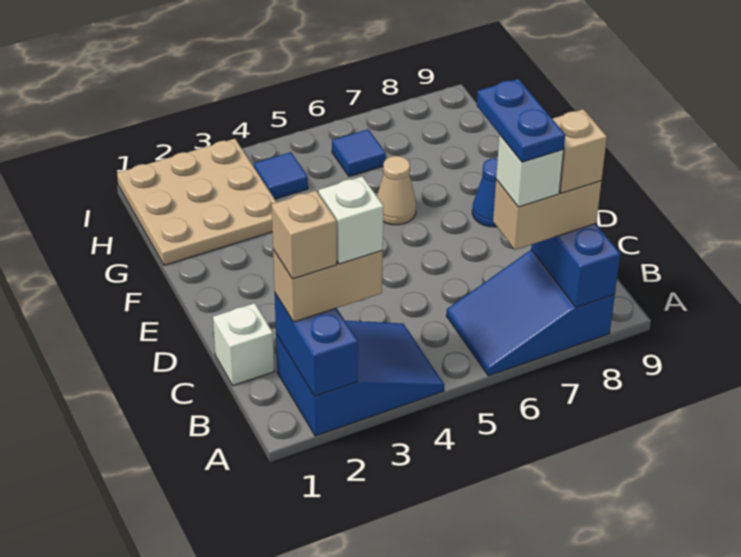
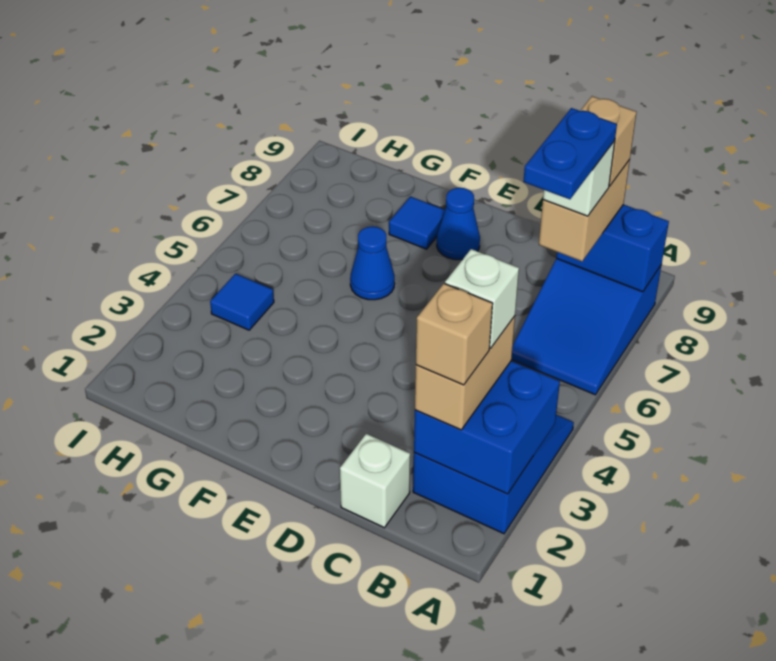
blue brick A2:B2 level 2 -> blue brick A2:B3 level 2
blue plate B7:C7 level 5 -> blue plate B6:B7 level 5
tan cone F6 level 1 -> blue cone F6 level 1
tan plate G1:I3 level 1 -> none
blue tile H6 level 1 -> blue tile F8 level 1

